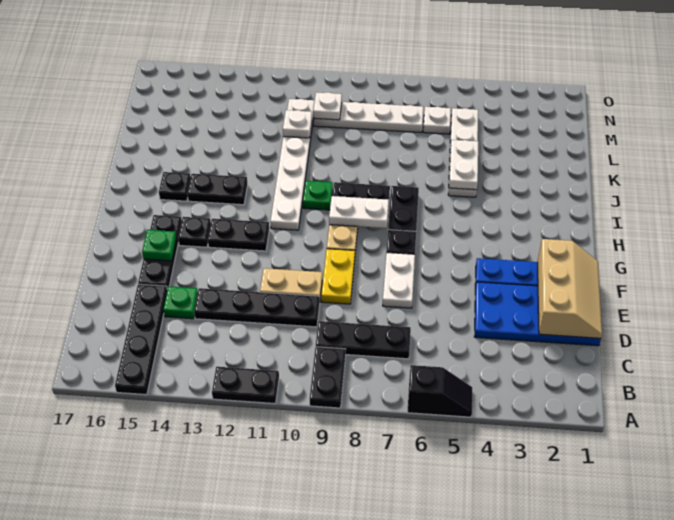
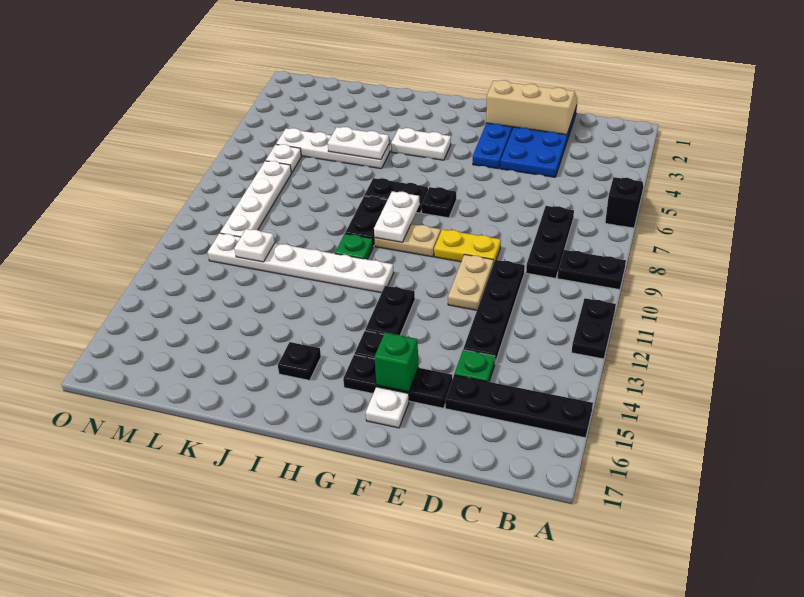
white plate E7:F7 level 1 -> white plate H4:I4 level 1
green plate F15 level 2 -> green brick F15 level 2
black plate I13:I14 level 1 -> none
white plate M10 level 2 -> white plate F16 level 1

